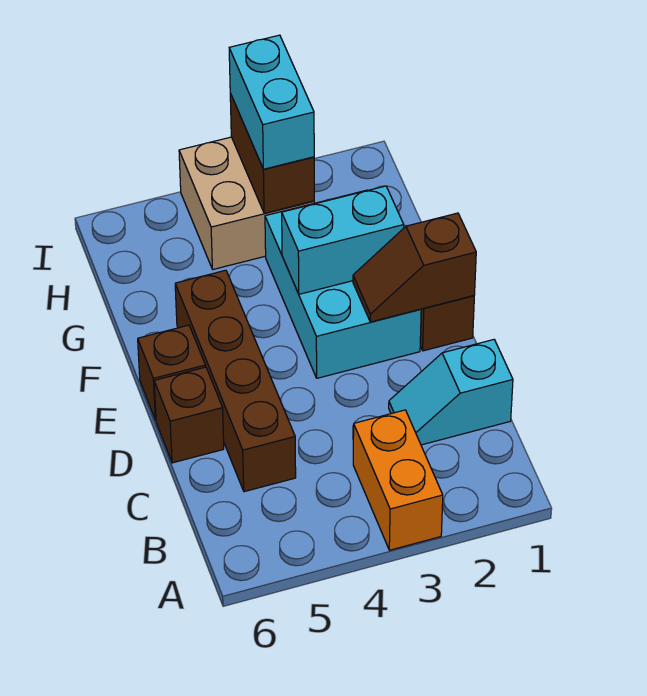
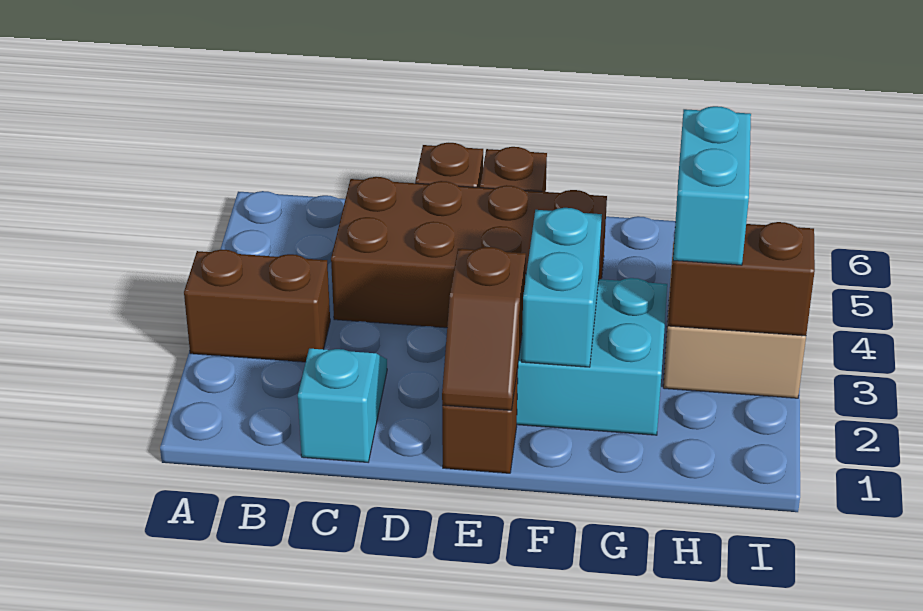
orange brick A3:B3 level 1 -> brown brick A3:B3 level 1
brown brick C5:F5 level 1 -> brown brick C4:F5 level 1
brown slope E1:E2 level 2 top 1 -> brown slope E1:E2 level 2 top 2
cyan brick H3:I3 level 3 -> cyan brick H3:H4 level 3

